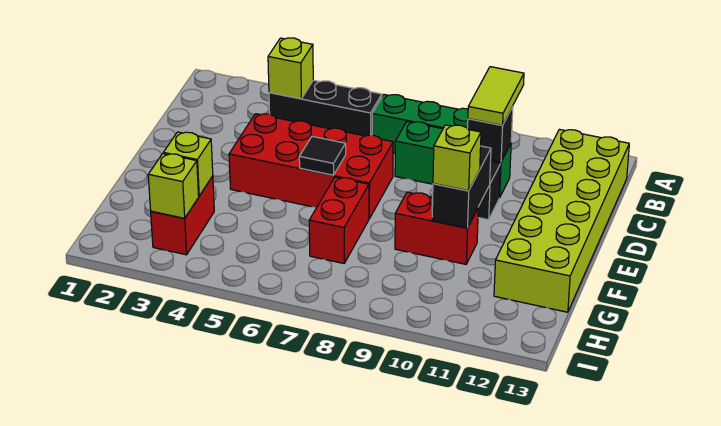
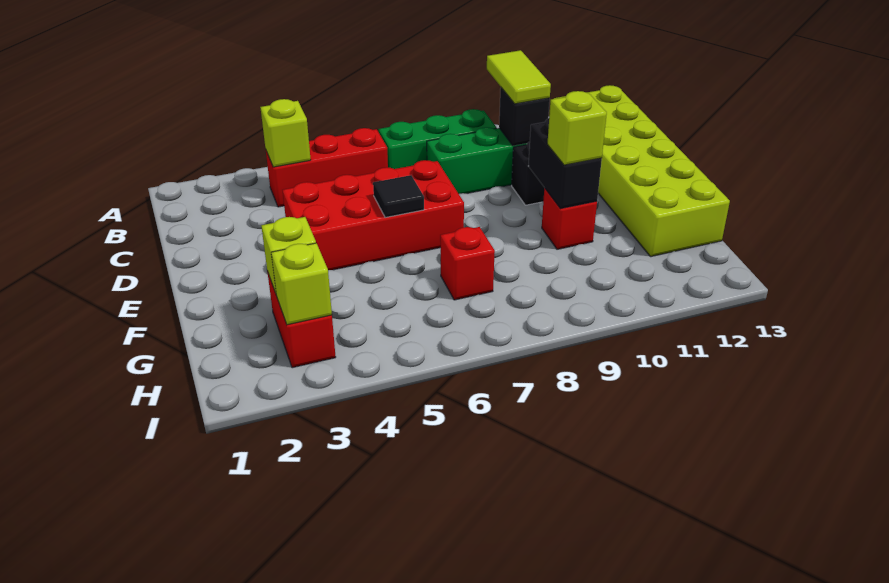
black brick B4:B6 level 1 -> red brick B4:B6 level 1
red brick F7:G7 level 1 -> red brick G7 level 1
red brick F9:F10 level 1 -> red brick F10 level 1

